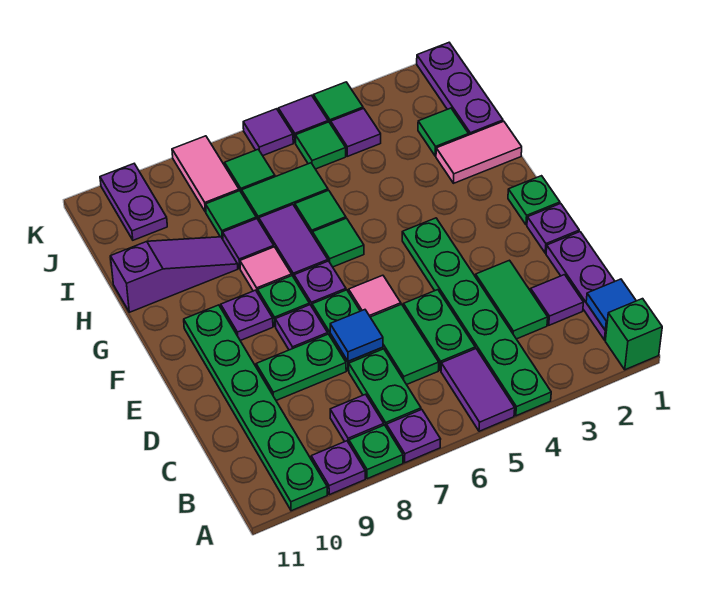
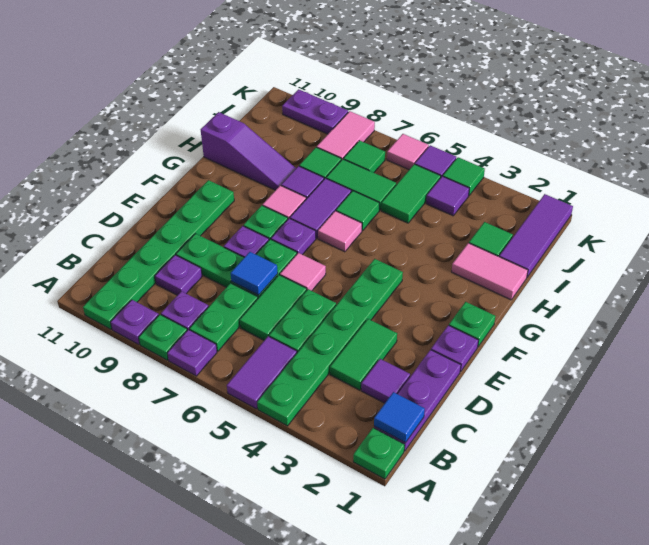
green brick A1 level 1 -> green plate A1 level 1
purple plate F9 level 1 -> purple plate C9 level 1
green tile G6 level 1 -> pink tile G6 level 1
purple plate I1:K1 level 1 -> purple tile I1:K1 level 1
green tile J5 level 1 -> green tile I5:J5 level 1
purple plate J10:K10 level 1 -> purple plate K9:K10 level 1
purple tile K6 level 1 -> pink tile K6 level 1

